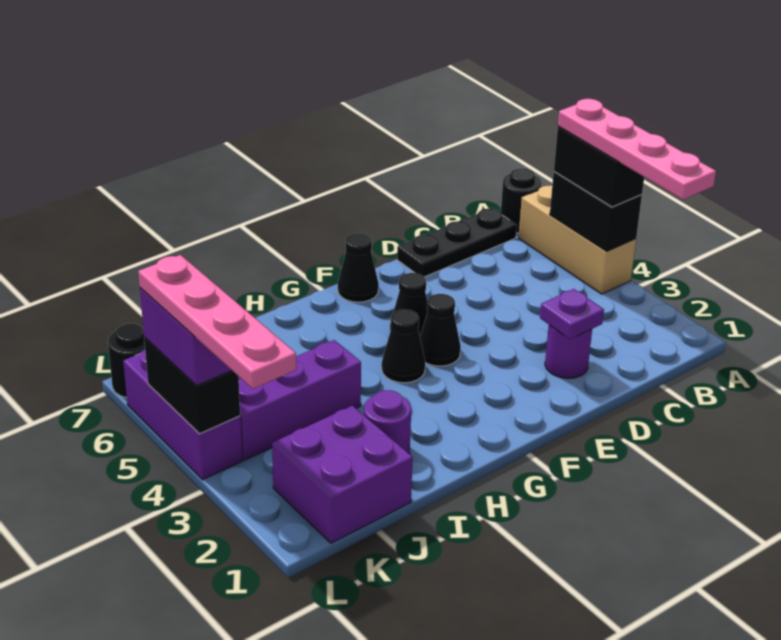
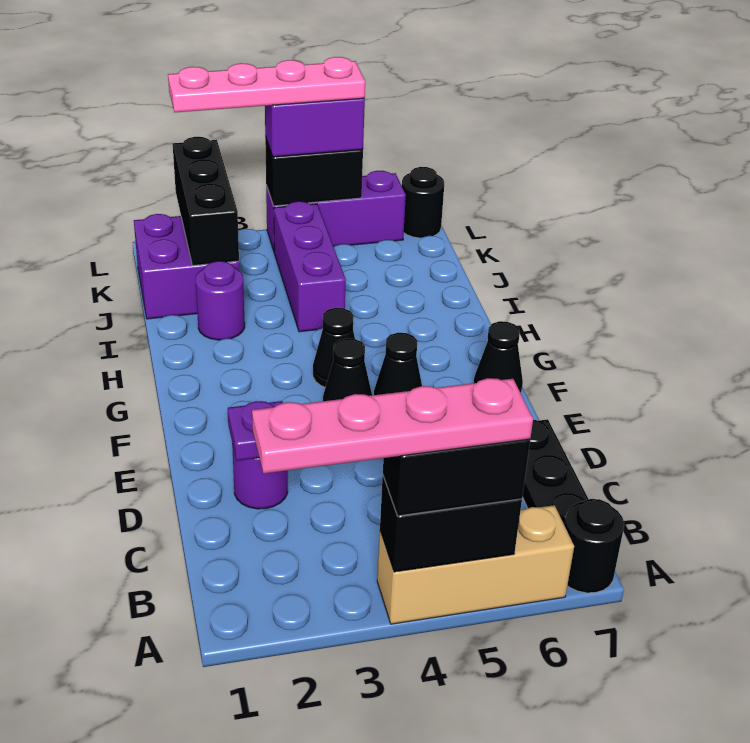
none -> black brick J2:L2 level 2

